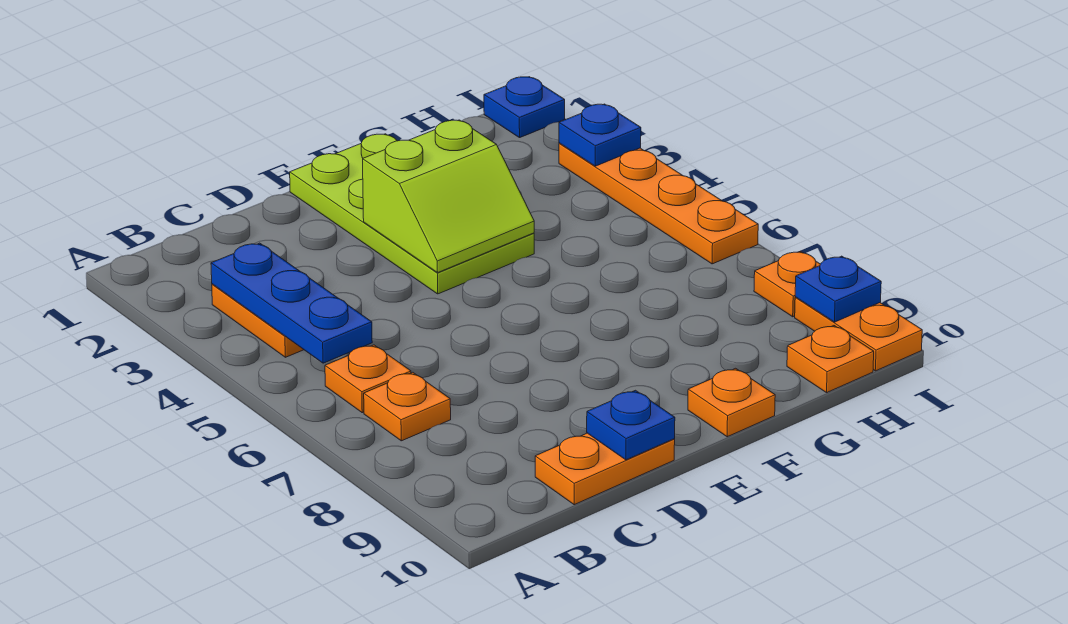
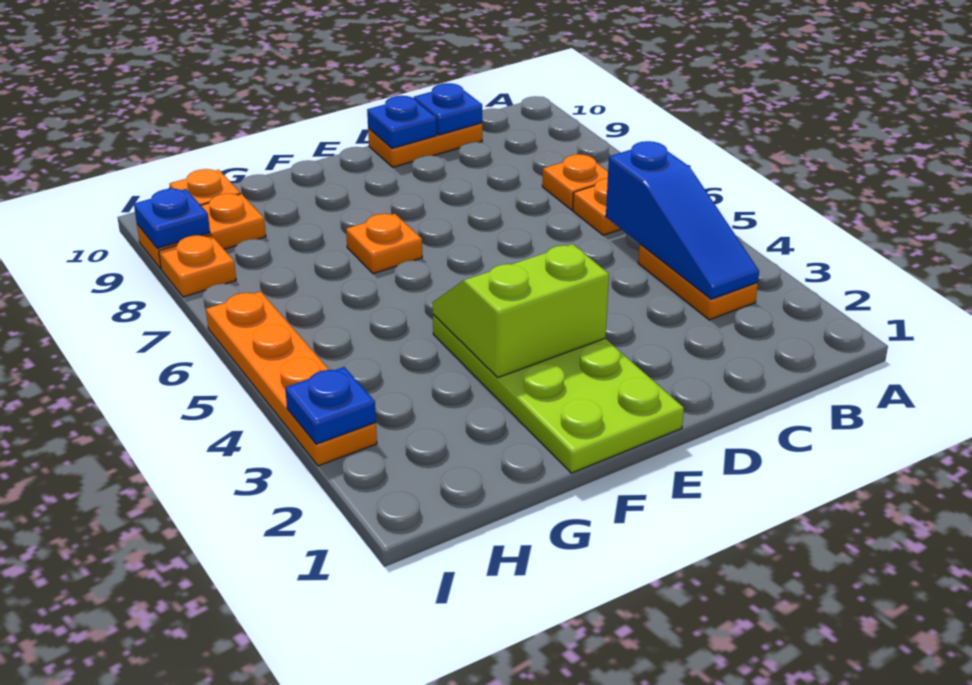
blue plate B3:B5 level 2 -> blue slope B3:B5 level 2 top 5
orange plate F10 level 1 -> orange plate F7 level 1
blue plate I1 level 1 -> blue plate C10 level 2
orange plate I9:I10 level 1 -> orange plate H9:I9 level 1

